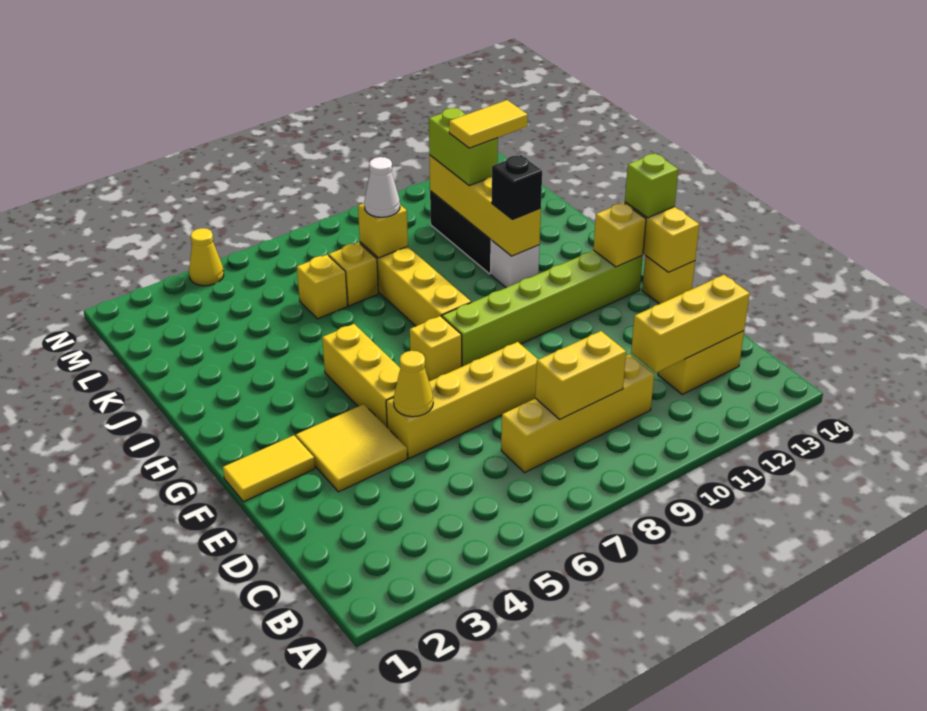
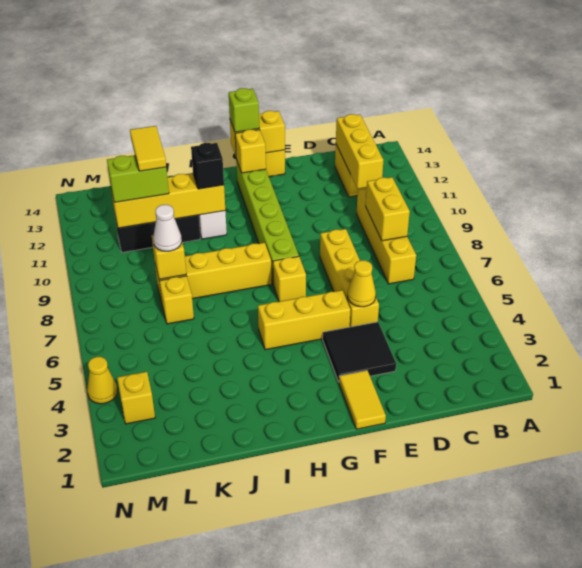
yellow tile E3:F4 level 1 -> black tile E3:F4 level 1
yellow brick K6 level 1 -> yellow brick M3 level 1

